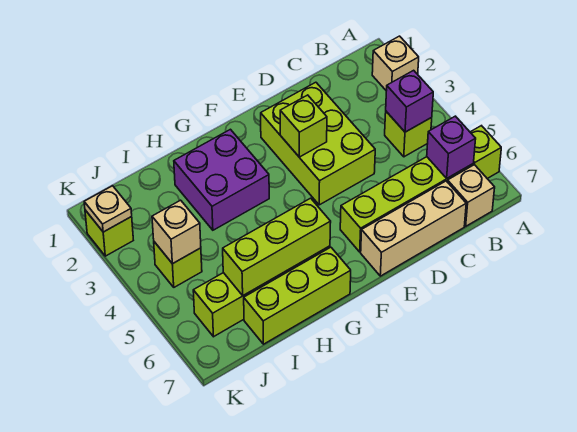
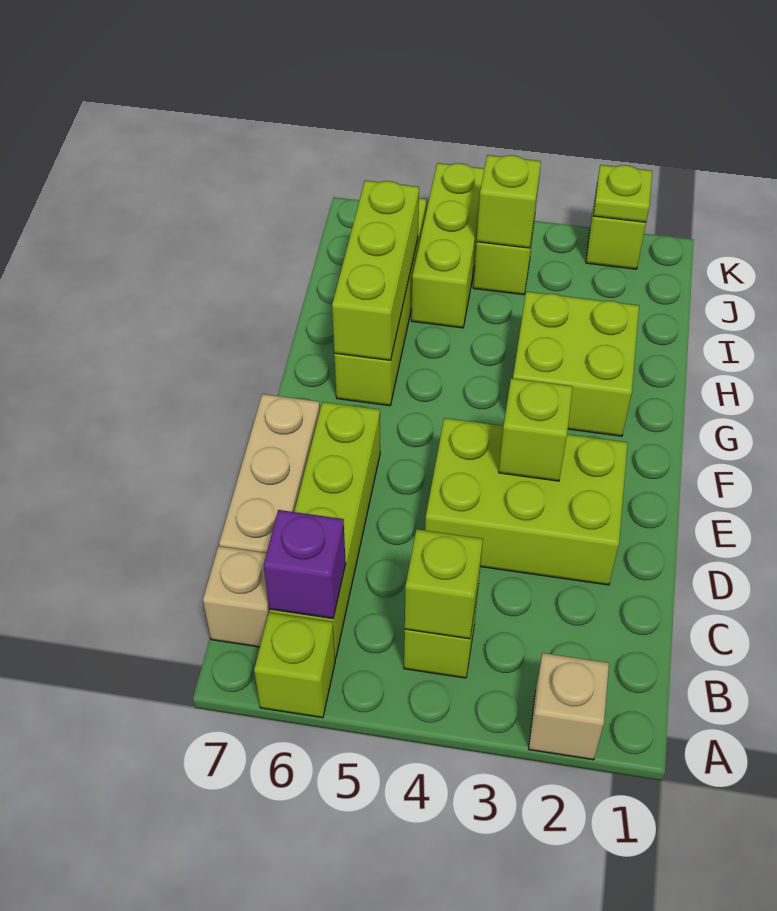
purple brick B4 level 2 -> lime brick B4 level 2
purple brick G2:H3 level 1 -> lime brick G2:H3 level 1
lime brick G7:I7 level 1 -> lime brick I5:K5 level 1
tan brick J4 level 2 -> lime brick J4 level 2
tan plate K2 level 2 -> lime plate K2 level 2

